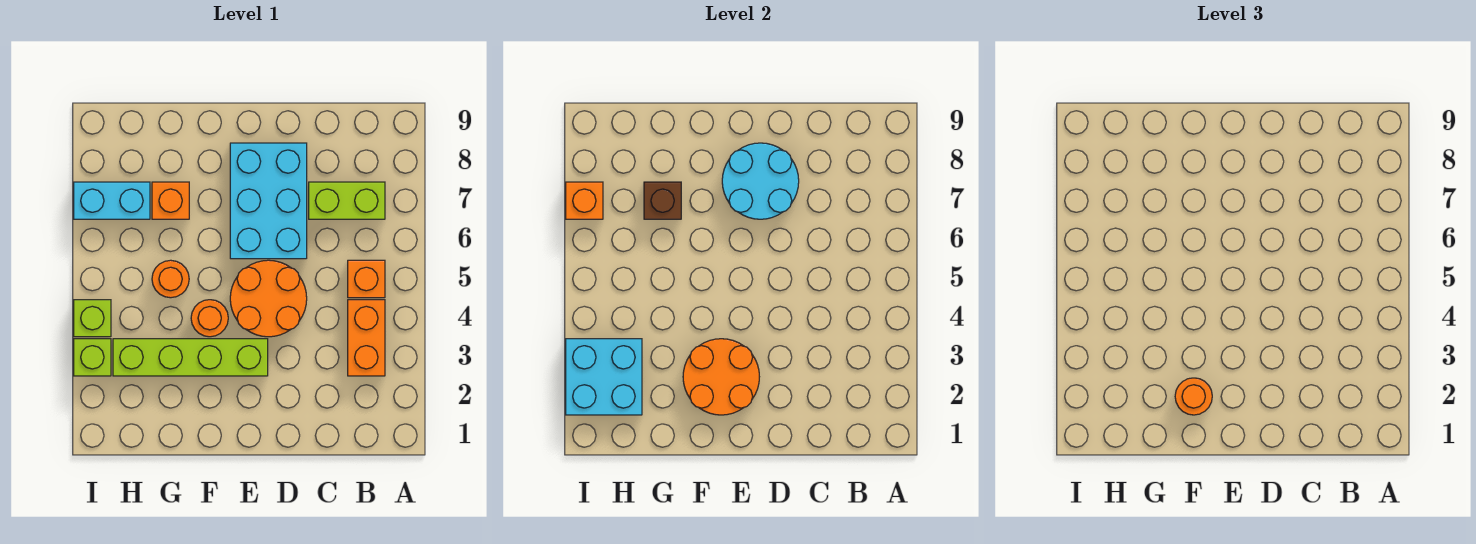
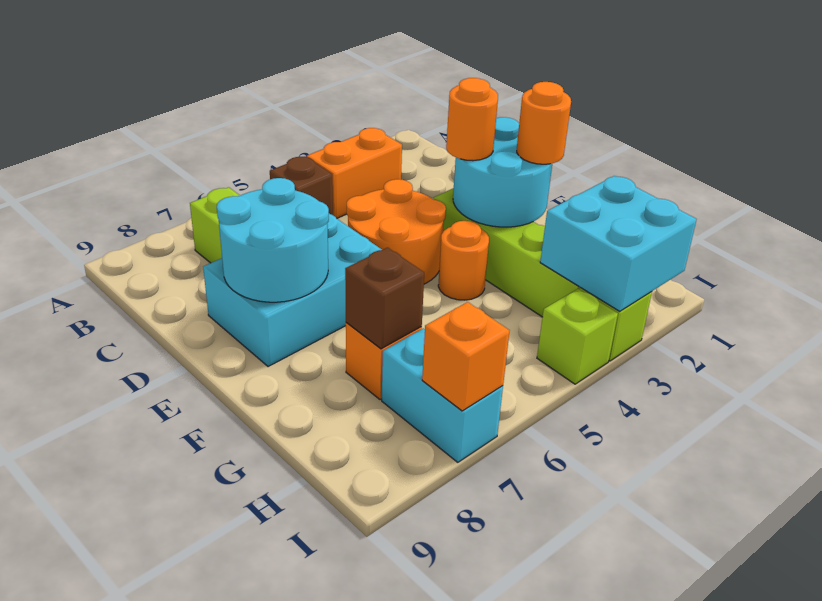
orange brick B5 level 1 -> brown brick B5 level 1
orange round brick E2:F3 level 2 -> cyan round brick E2:F3 level 2
orange round brick G5 level 1 -> orange round brick E3 level 3

